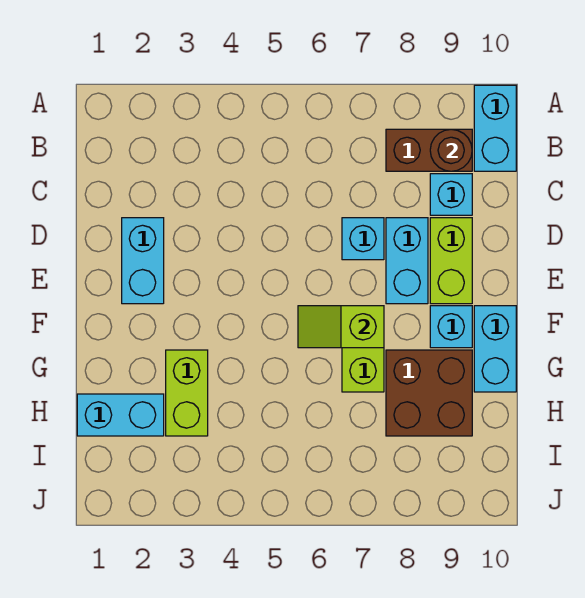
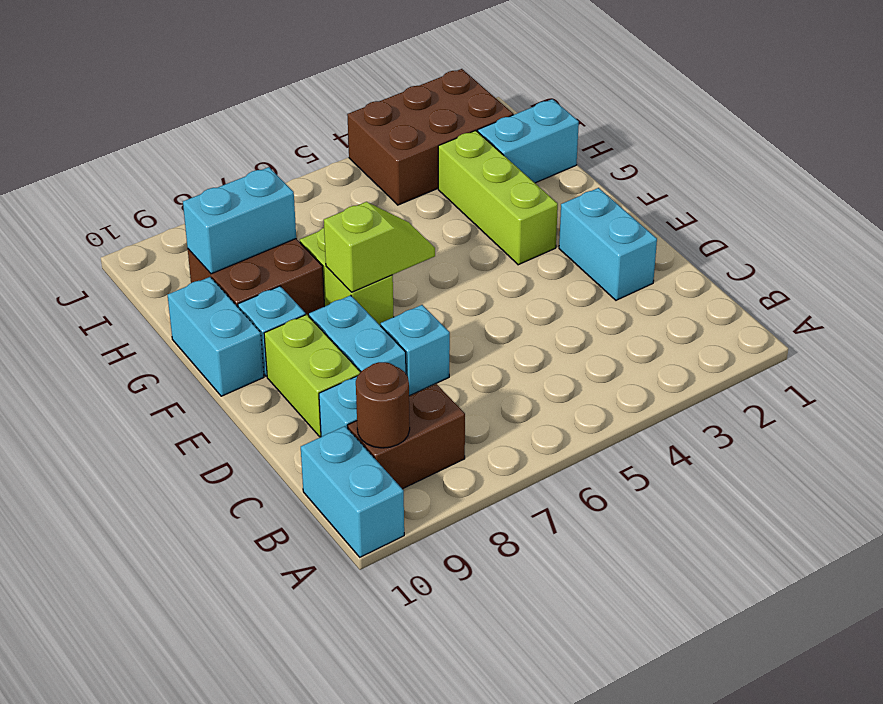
lime brick G3:H3 level 1 -> lime brick F3:H3 level 1
none -> cyan brick H8:H9 level 2
none -> brown brick I2:J4 level 1

